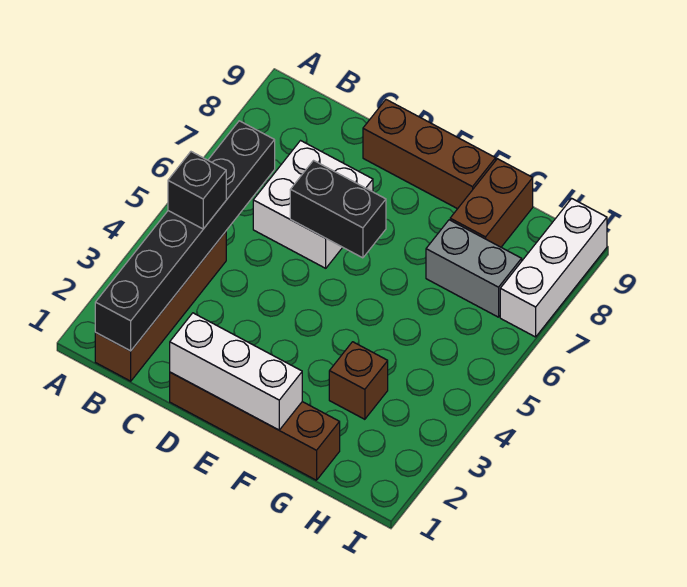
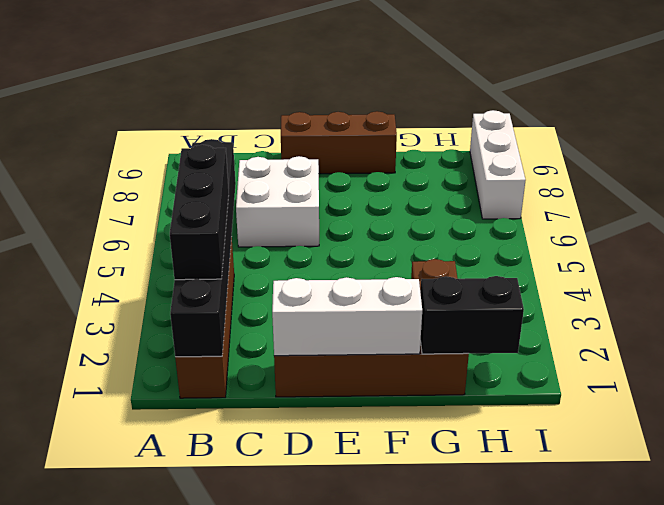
black brick B4 level 3 -> black brick B2:B4 level 3
black brick D6:E6 level 2 -> black brick G1:H1 level 2
grey brick G7:H7 level 1 -> none
brown brick G8:G9 level 1 -> none

